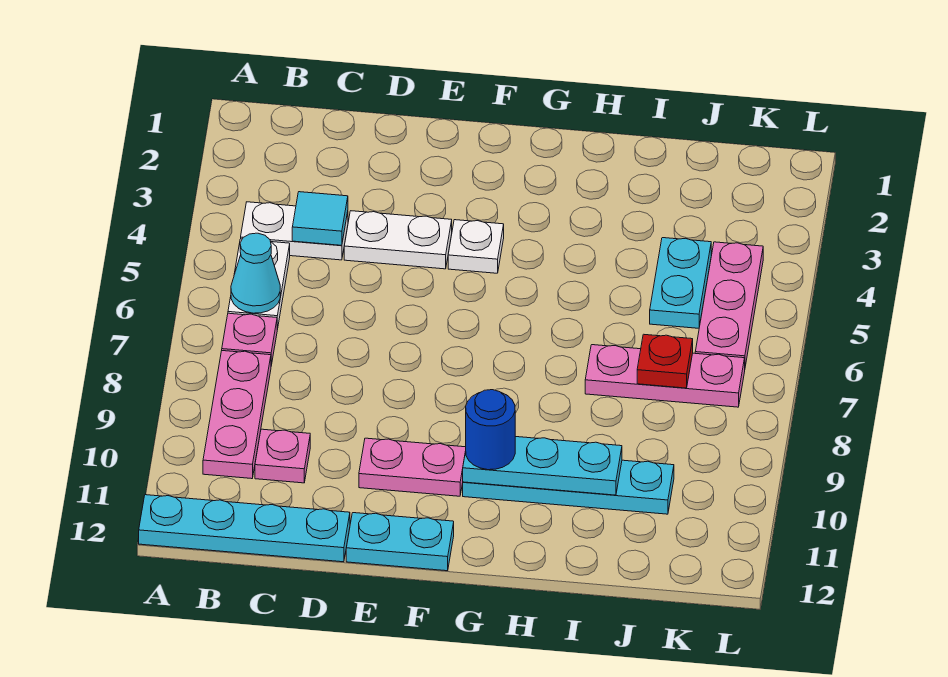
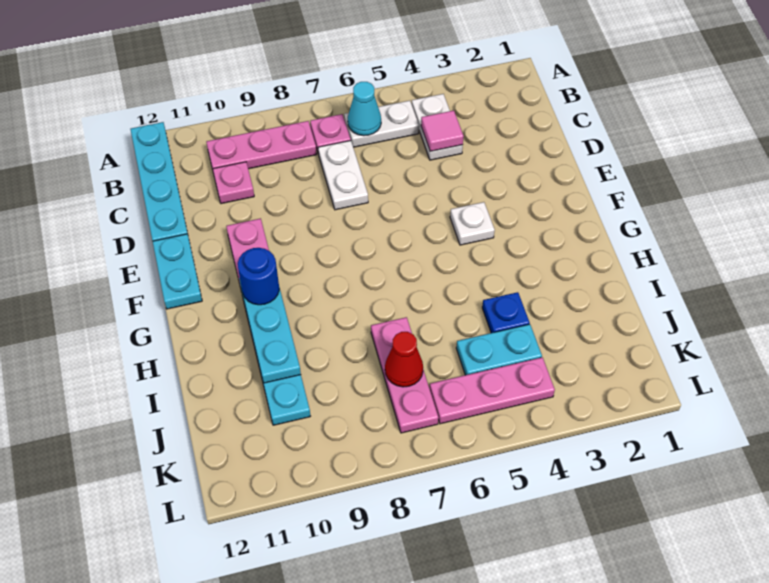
cyan tile C4 level 2 -> pink tile C4 level 2
white plate D4:E4 level 1 -> white plate C7:D7 level 1
none -> blue plate I4 level 1
red plate J7 level 2 -> red cone J7 level 2

